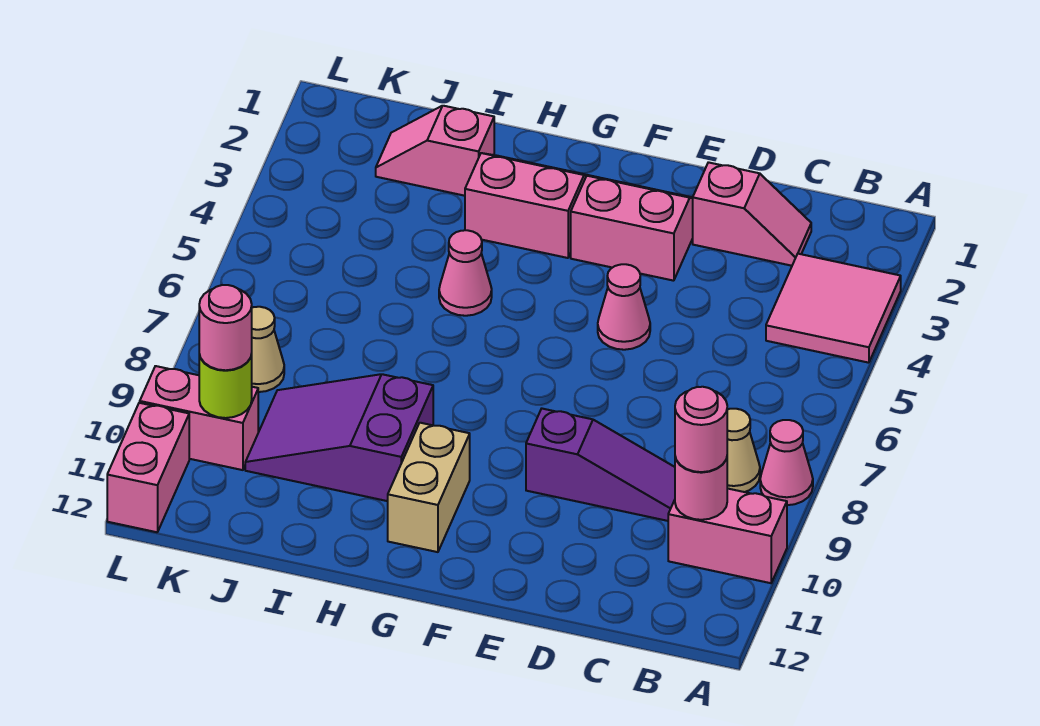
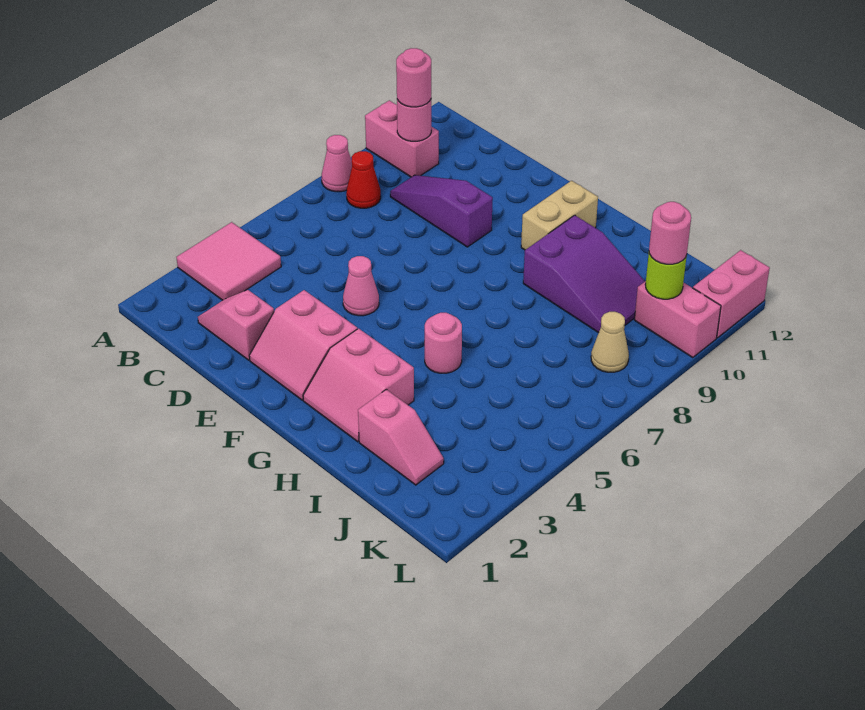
tan cone B8 level 1 -> red cone B8 level 1
pink cone H5 level 1 -> pink round brick H5 level 1

